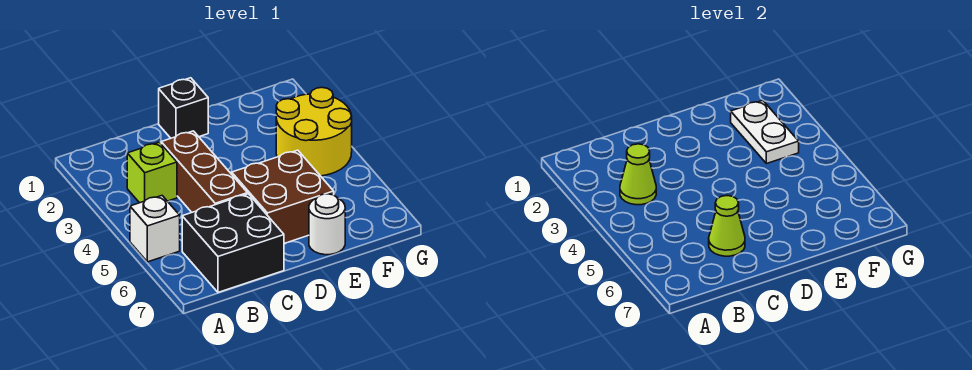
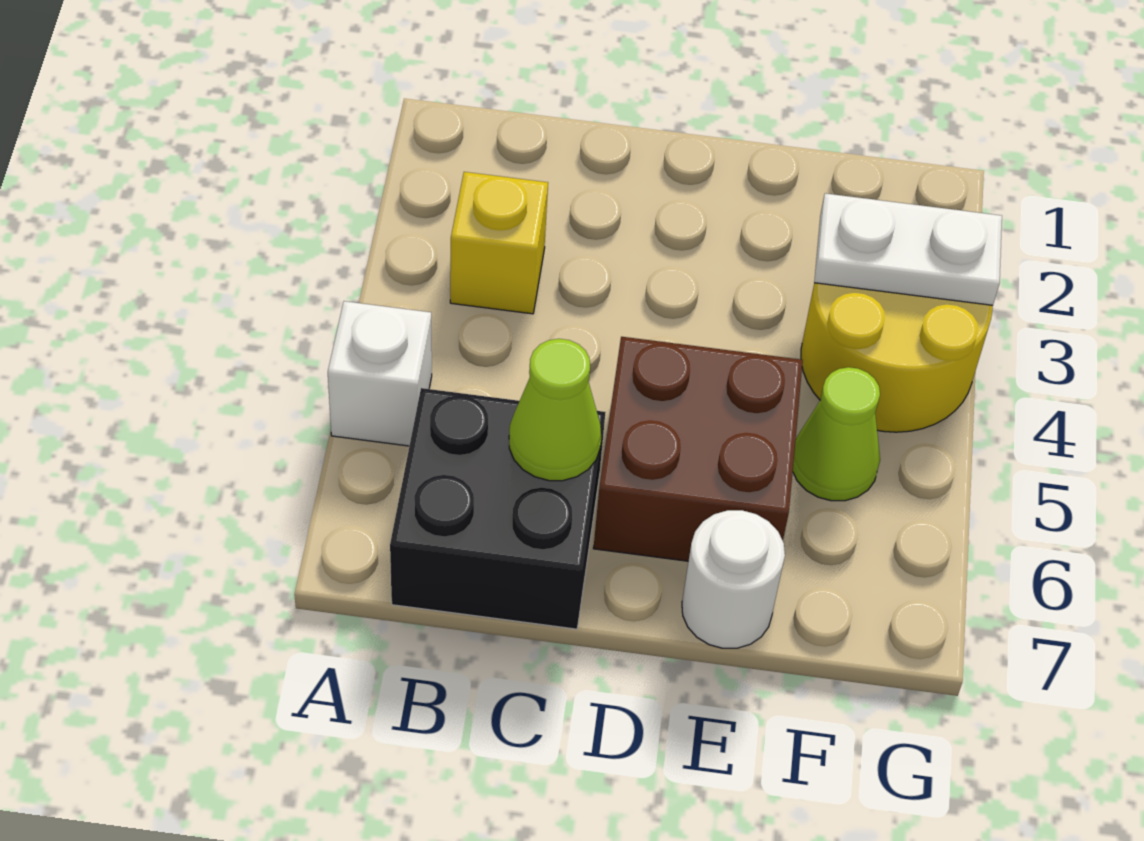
lime brick B3 level 1 -> yellow brick B3 level 1
lime cone B3 level 2 -> lime cone F5 level 1
brown brick C3:C5 level 1 -> none
black brick D1 level 1 -> none
white plate F2:F3 level 2 -> white plate F3:G3 level 2

